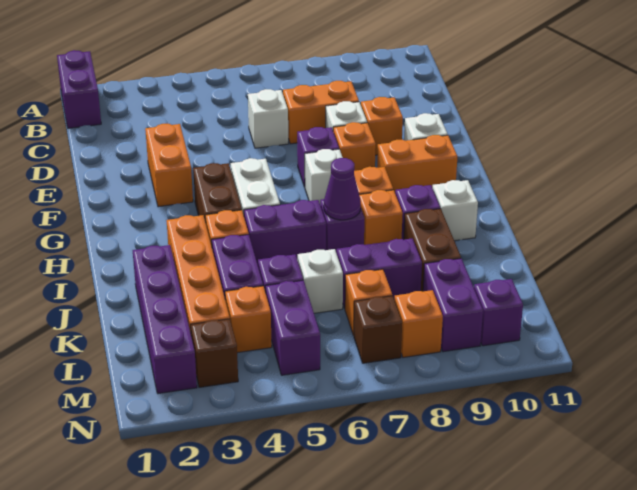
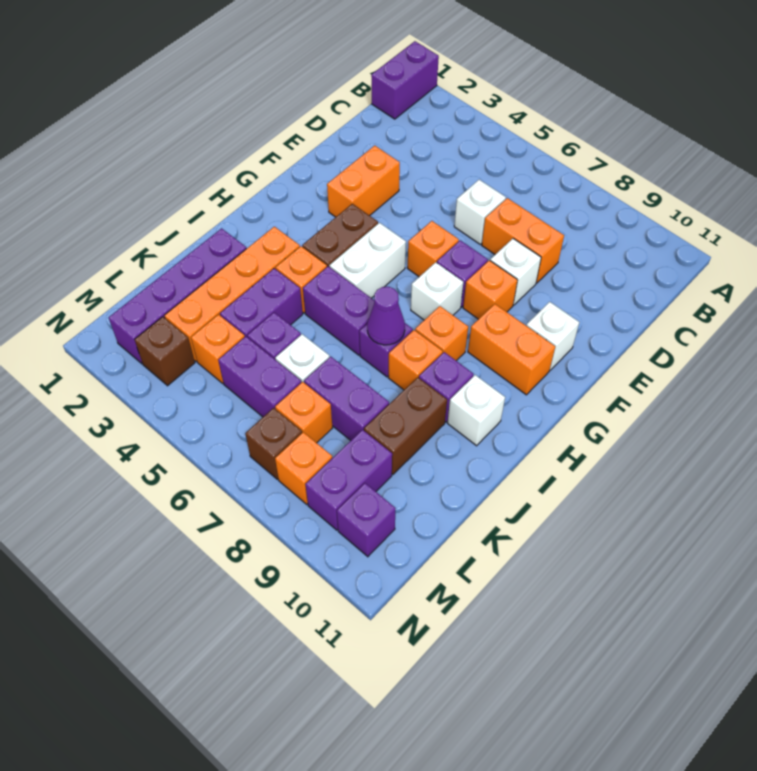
orange brick E9 level 1 -> orange brick F6 level 1
purple brick L5:M5 level 1 -> purple brick L5:L6 level 1

